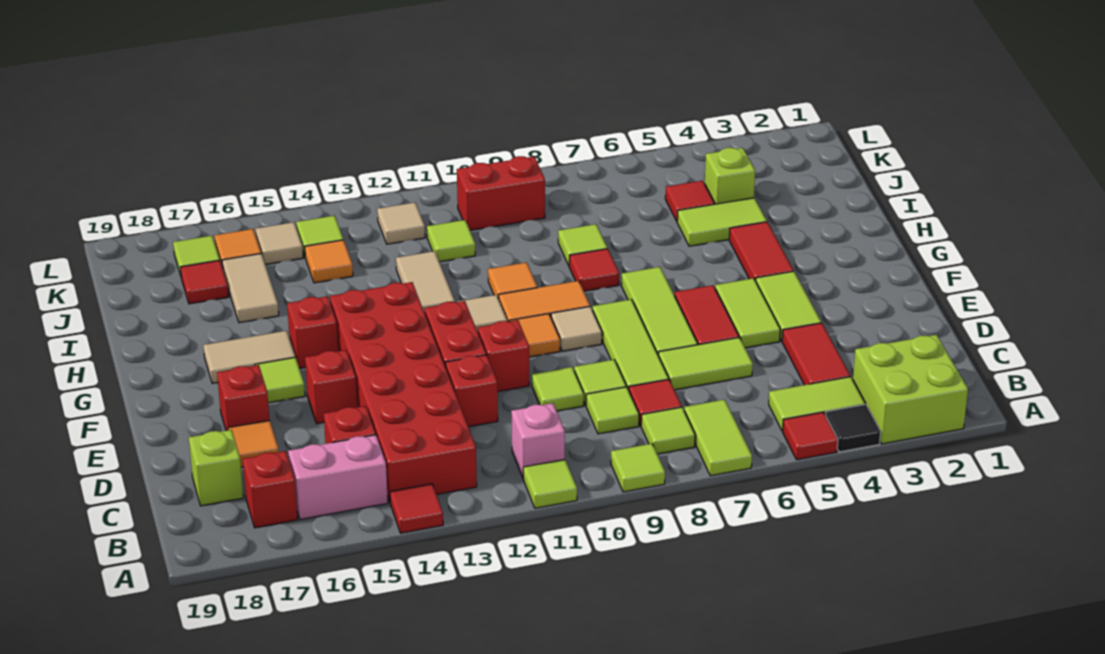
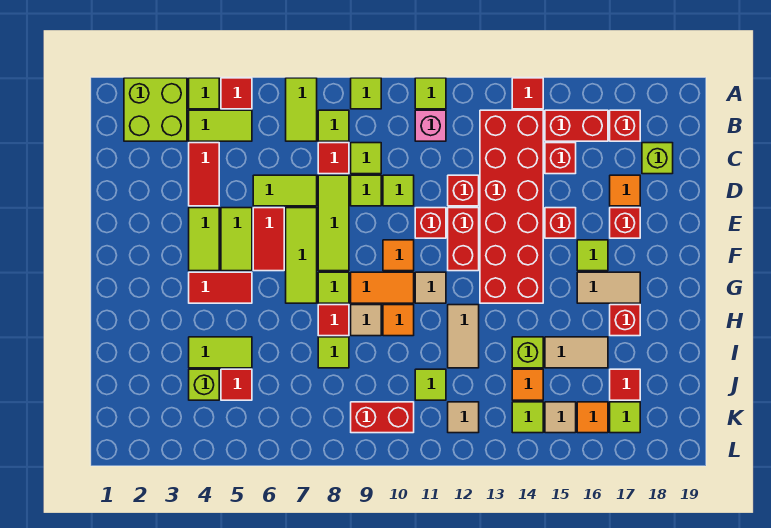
black tile A4 level 1 -> lime tile A4 level 1
pink brick B15:B16 level 1 -> red brick B15:B16 level 1
tan tile F9 level 1 -> tan tile H9 level 1
red tile G4:H4 level 1 -> red tile G4:G5 level 1
none -> lime tile G8 level 1
red brick G15 level 1 -> red brick H17 level 1
none -> lime brick I14 level 1
tan tile I16:J16 level 1 -> tan tile I15:I16 level 1

